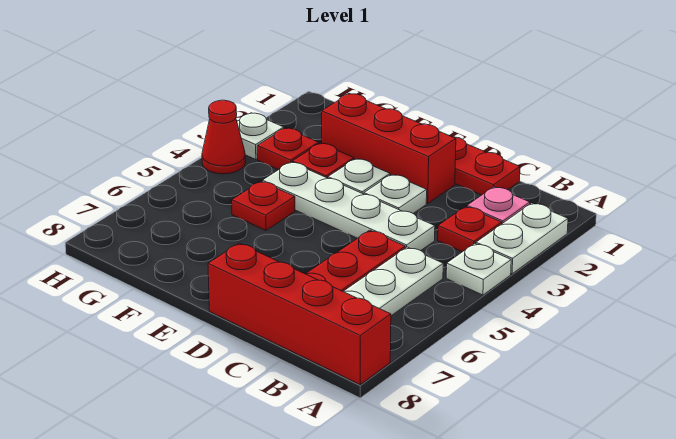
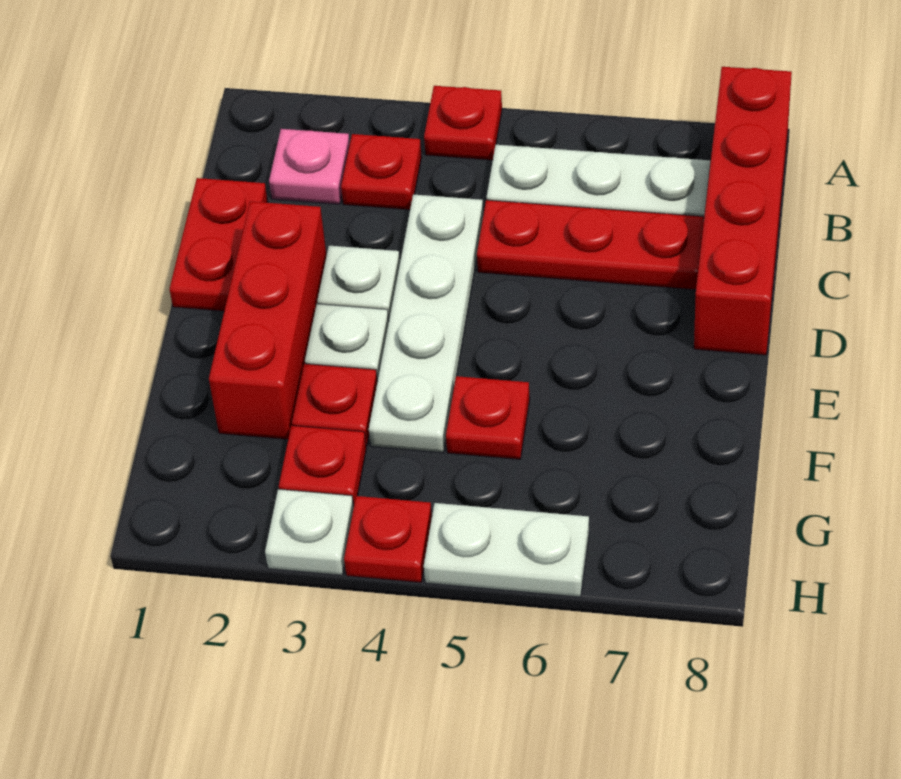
white plate A2:A3 level 1 -> white plate H5:H6 level 1
white plate A4 level 1 -> red plate A4 level 1
red cone H4 level 1 -> red plate H4 level 1

